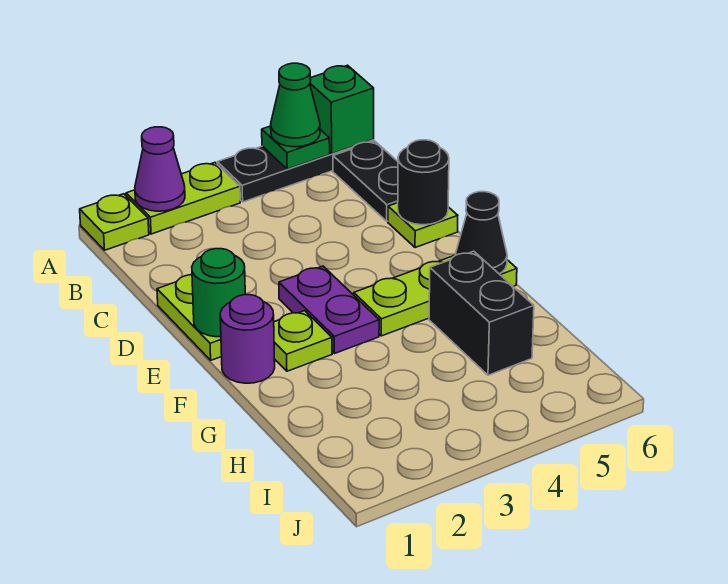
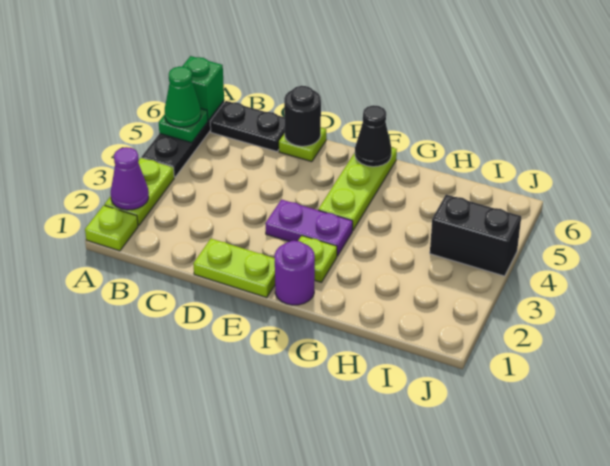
green round brick E1 level 2 -> none
black brick G5:H5 level 1 -> black brick I4:J4 level 1

